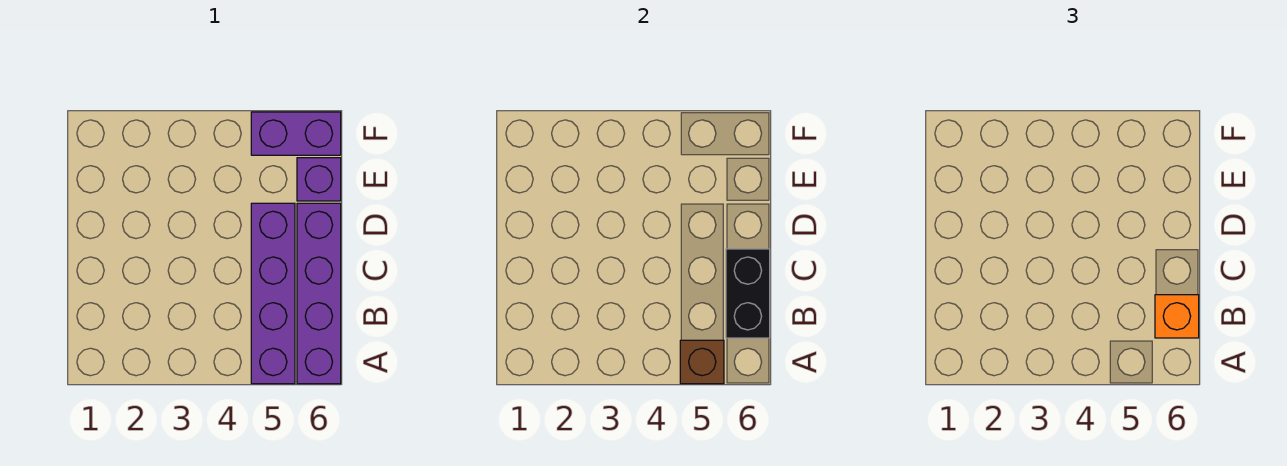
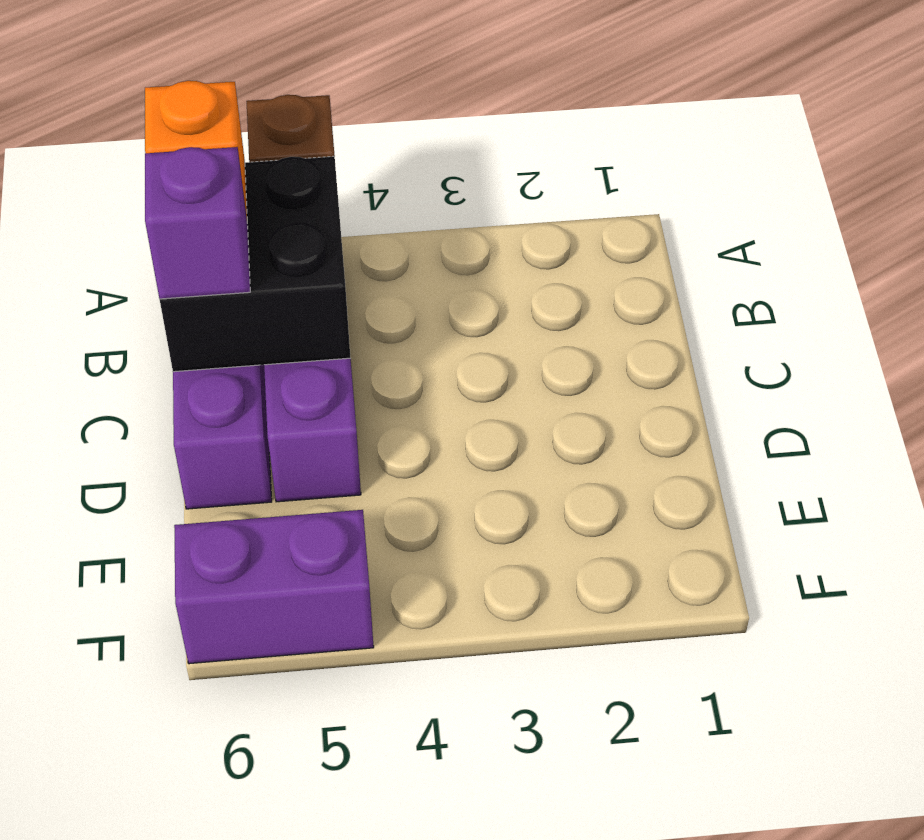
black brick B6:C6 level 2 -> black brick B5:C6 level 2
purple brick E6 level 1 -> purple brick C6 level 3

